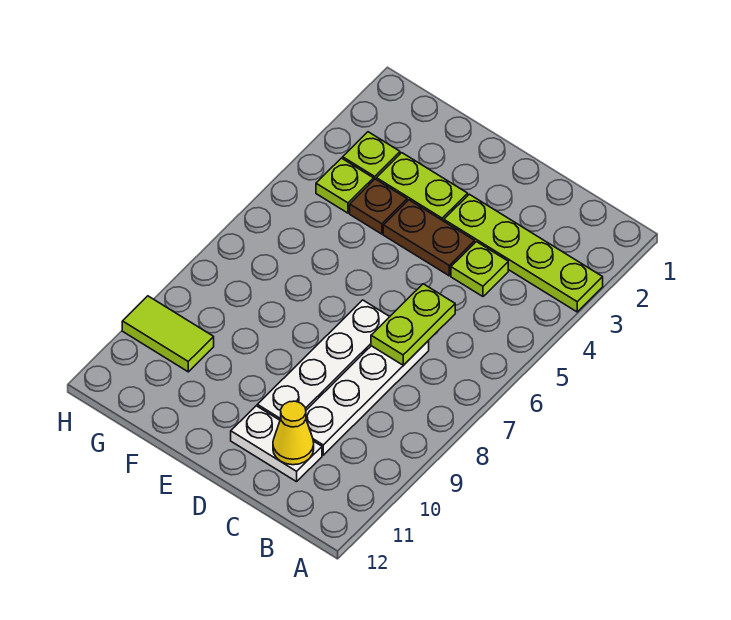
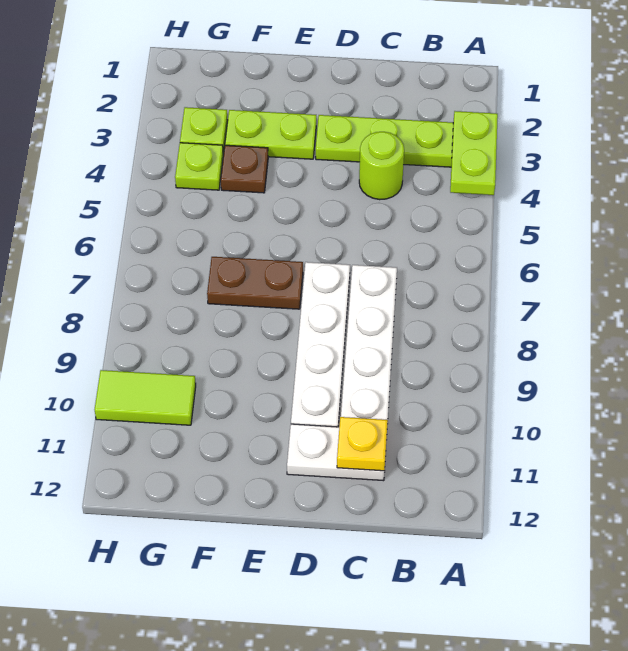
lime plate C4 level 1 -> lime round brick C4 level 1
lime plate C6:C7 level 2 -> lime plate A3:A4 level 2
yellow cone C11 level 2 -> yellow plate C11 level 2
brown plate D4:E4 level 1 -> brown plate E7:F7 level 1

